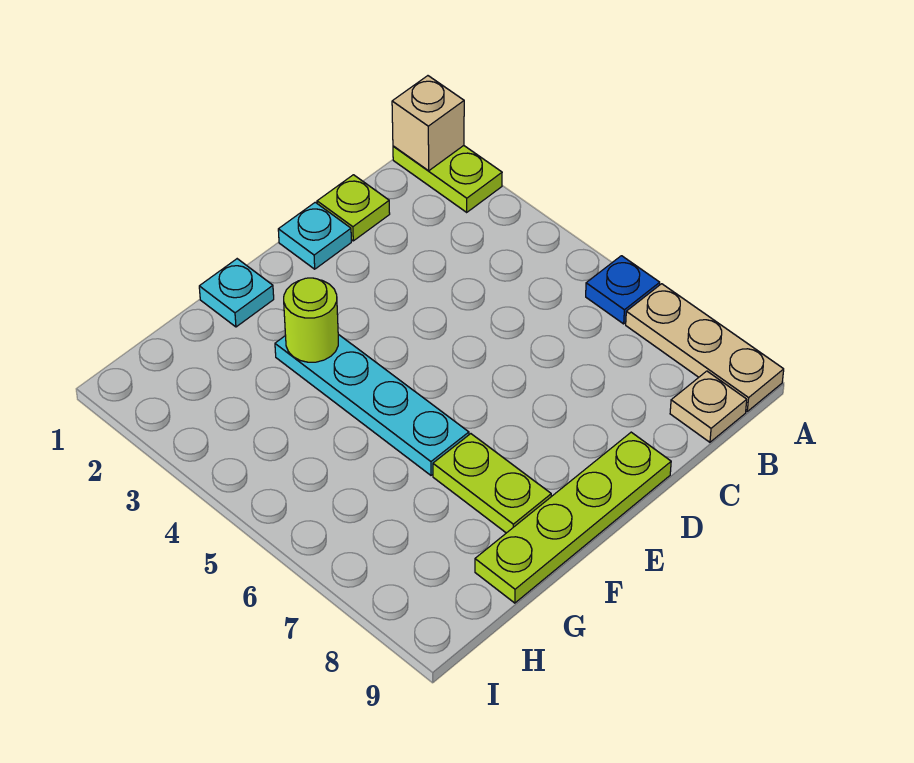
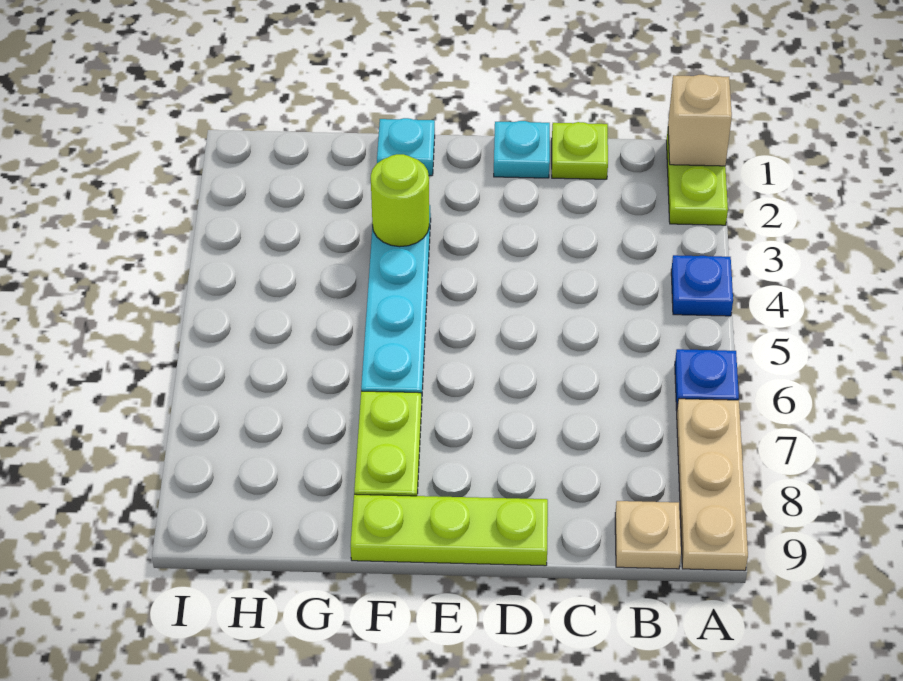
none -> blue plate A4 level 1
lime plate D9:G9 level 1 -> lime plate D9:F9 level 1

